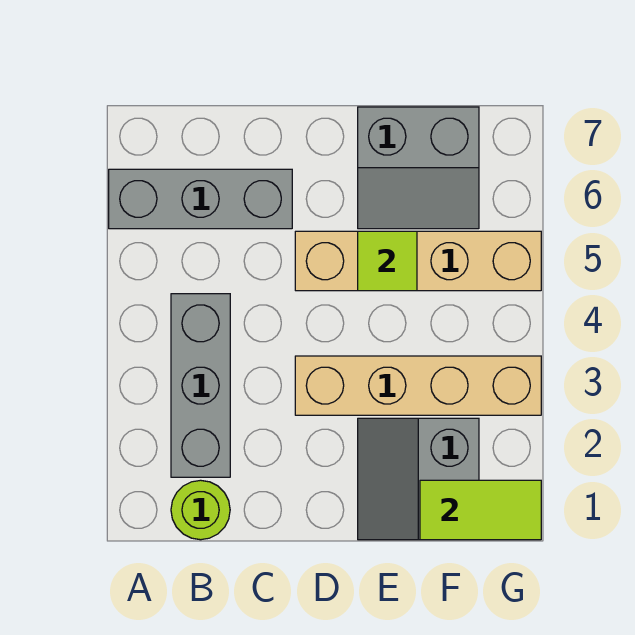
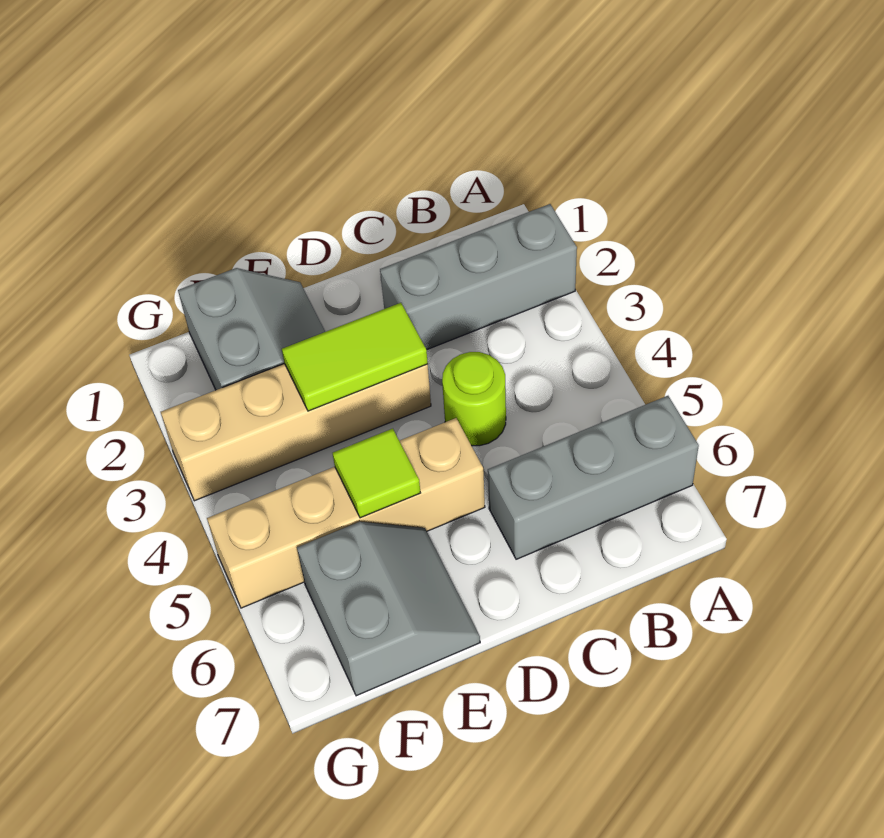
lime round brick B1 level 1 -> lime round brick C4 level 1
grey brick B2:B4 level 1 -> grey brick A2:C2 level 1
grey slope E6:F7 level 1 top 7 -> grey slope E6:F7 level 1 top F
lime tile F1:G1 level 2 -> lime tile D3:E3 level 2

